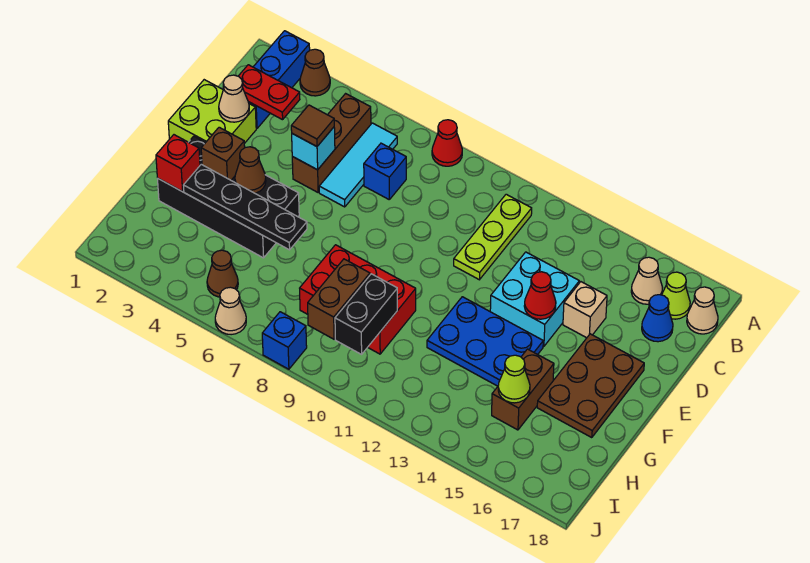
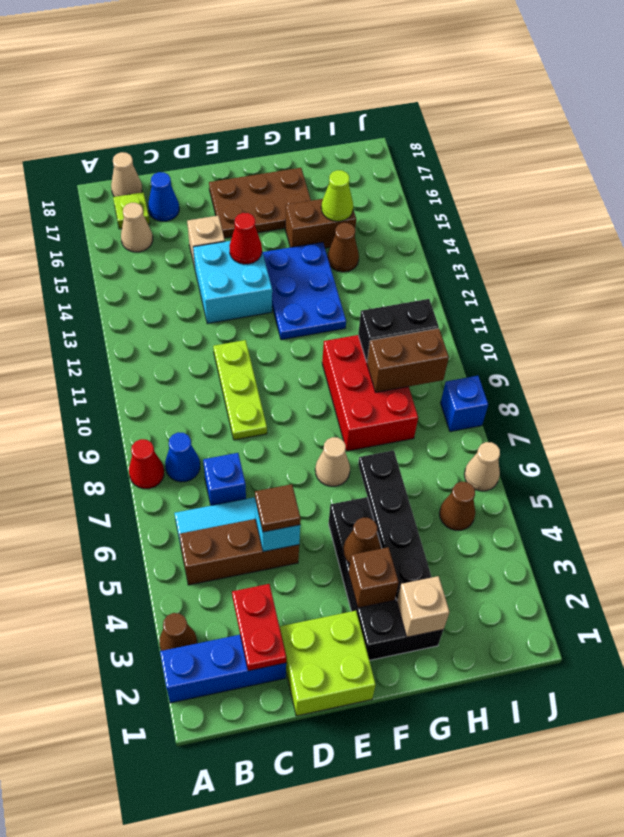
none -> blue cone B8 level 1
lime plate B11:D11 level 1 -> lime plate D9:D11 level 1
lime cone B17 level 1 -> lime plate B17 level 1
tan cone D2 level 2 -> tan cone F7 level 1
red brick G2 level 2 -> tan brick G2 level 2
none -> brown cone H14 level 1

